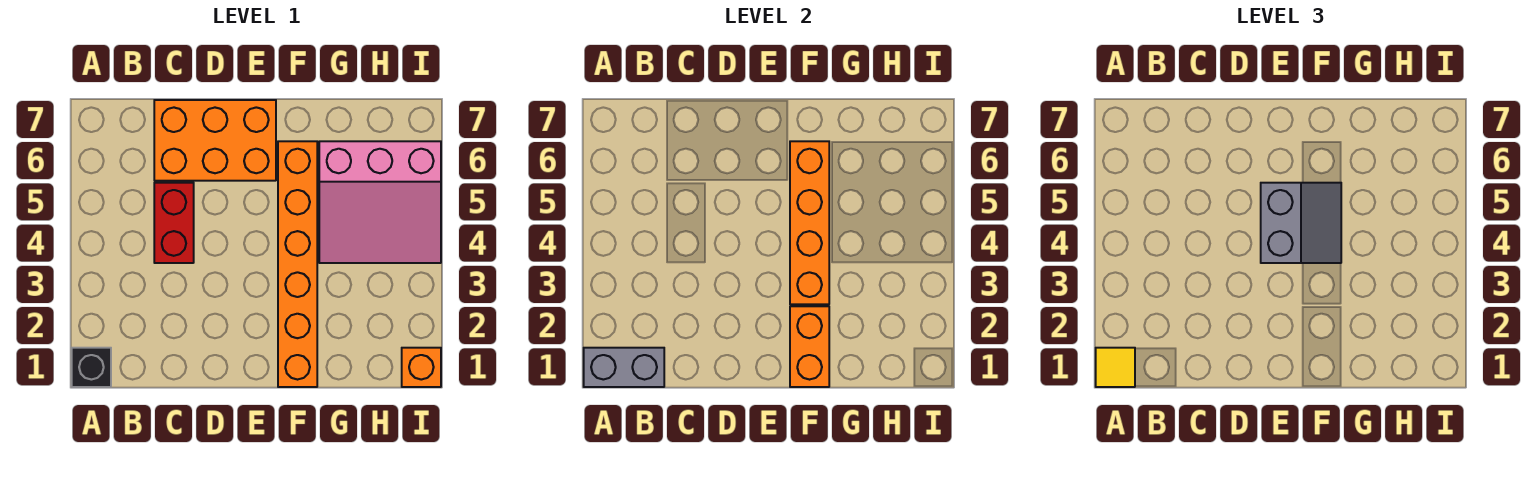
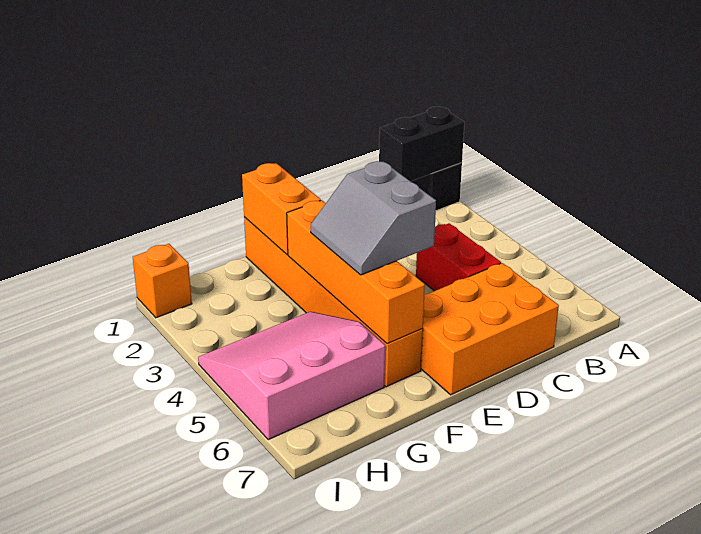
grey brick A1:B1 level 2 -> black brick A1:B1 level 2
yellow tile A1 level 3 -> none

